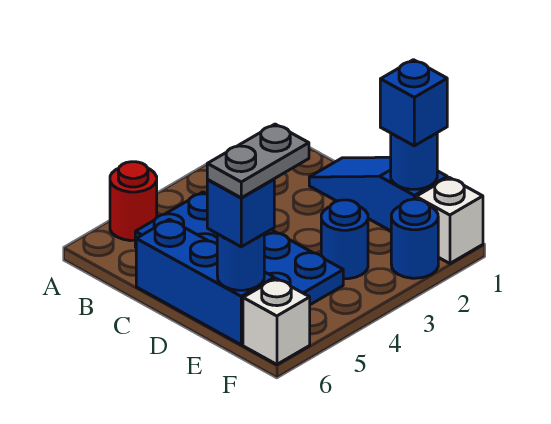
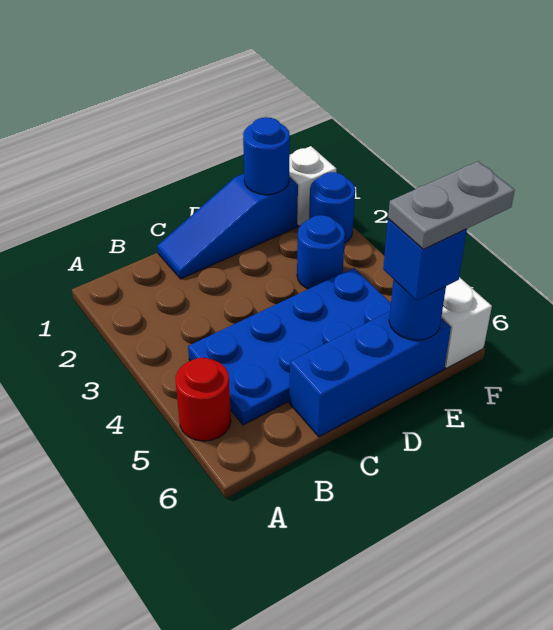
blue brick E1 level 3 -> none
grey plate E5:E6 level 4 -> grey plate E6:F6 level 4

